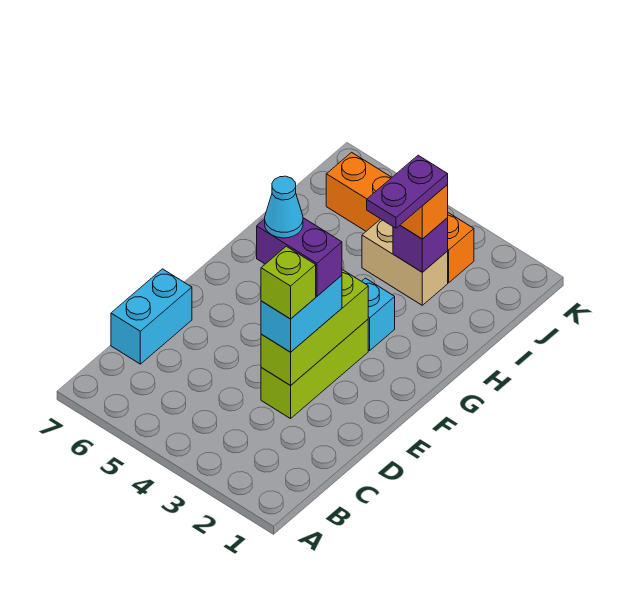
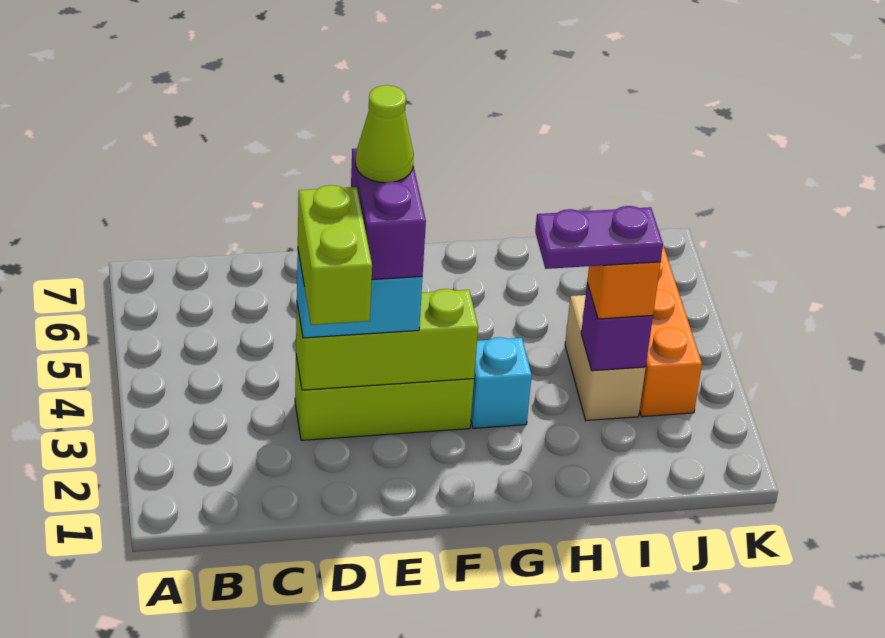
cyan brick C7:D7 level 1 -> none
lime brick D3 level 4 -> lime brick D2:D3 level 4
cyan cone E4 level 5 -> lime cone E4 level 5

